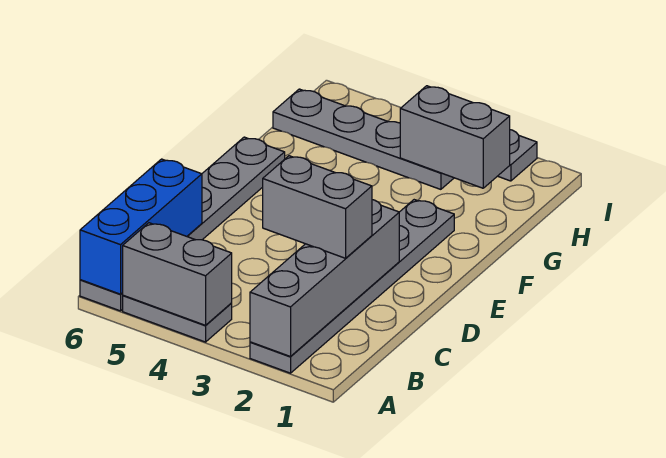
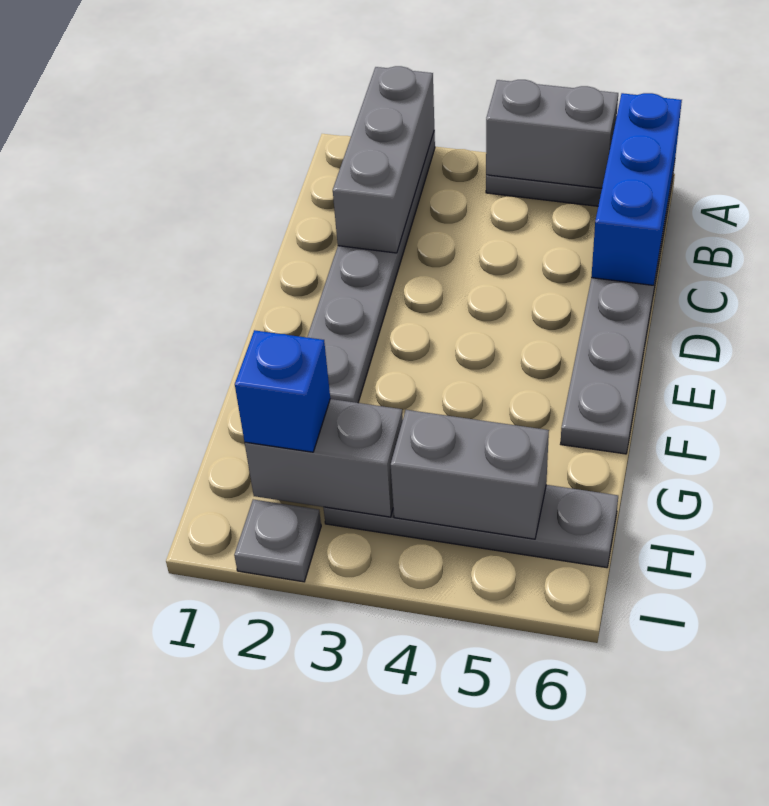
grey brick A2:D2 level 2 -> grey brick A2:C2 level 2
grey brick C2:C3 level 3 -> grey brick H4:H5 level 2
none -> blue brick H2 level 3

